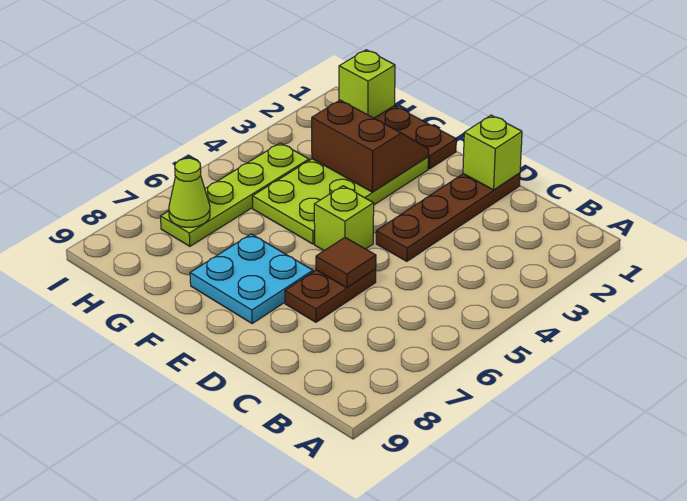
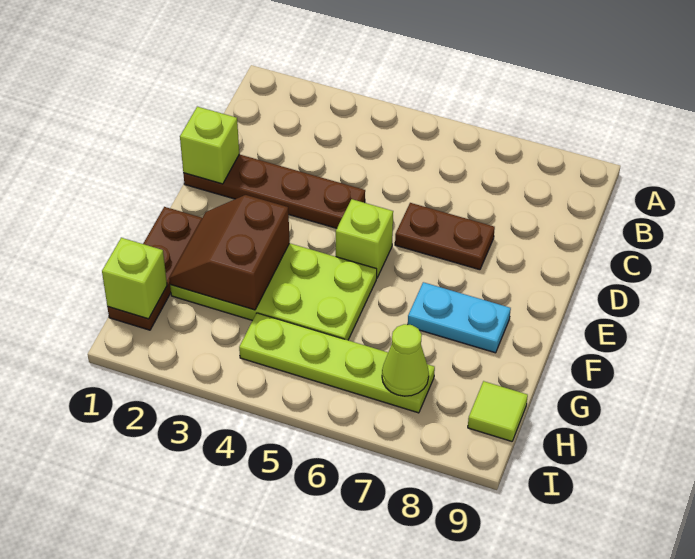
brown tile D6 level 2 -> none
cyan plate E7:F8 level 1 -> cyan plate F7:F8 level 1
none -> lime tile H9 level 1

